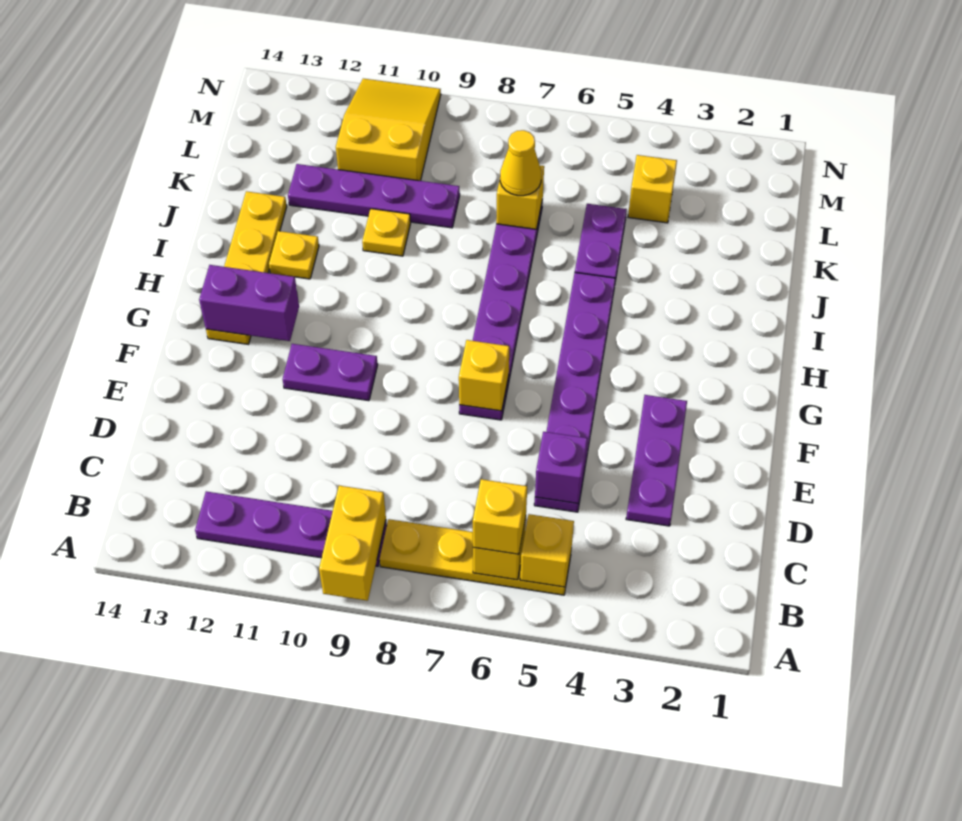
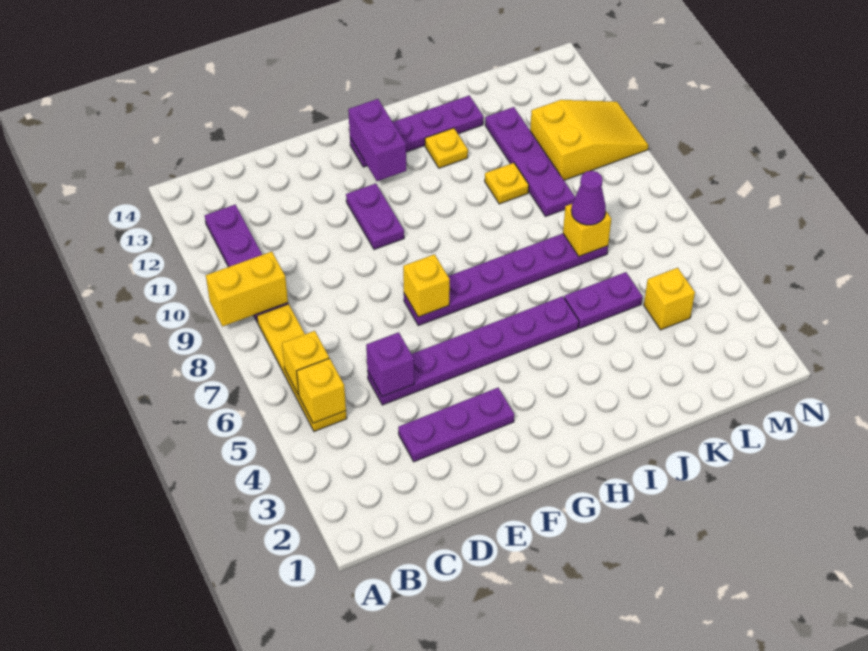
yellow brick B6 level 3 -> none
yellow plate G13:J13 level 1 -> purple plate G13:J13 level 1
yellow cone K7 level 3 -> purple cone K7 level 3

